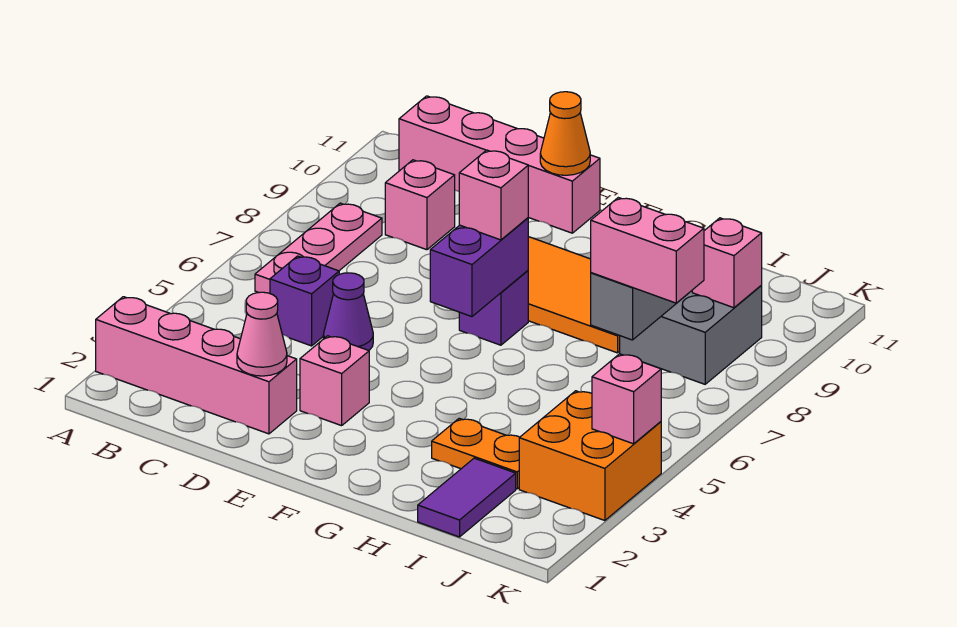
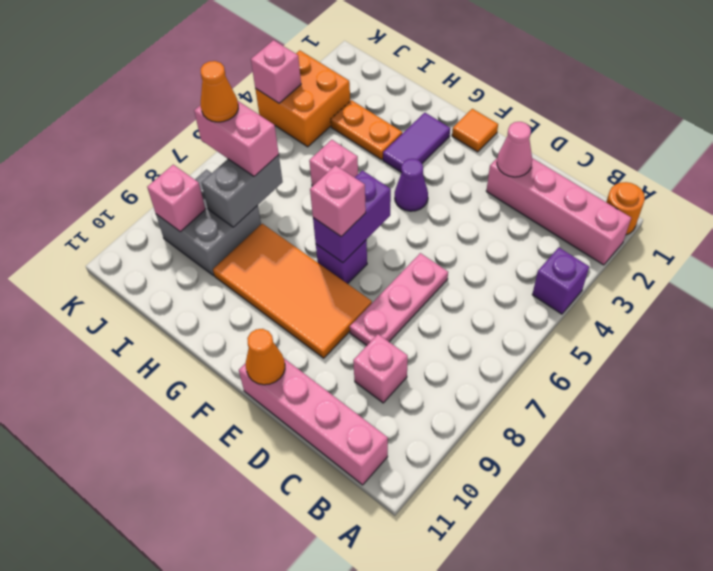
none -> orange round brick A1 level 1
pink plate B6:B8 level 1 -> pink plate D6:D8 level 1
purple brick C5 level 1 -> purple brick A4 level 1
purple cone D5 level 1 -> purple cone F4 level 1
pink brick E3 level 1 -> pink brick H5 level 1
none -> orange tile F1 level 1
purple tile I1:I2 level 1 -> purple tile G2:G3 level 1
none -> orange cone J7 level 4

